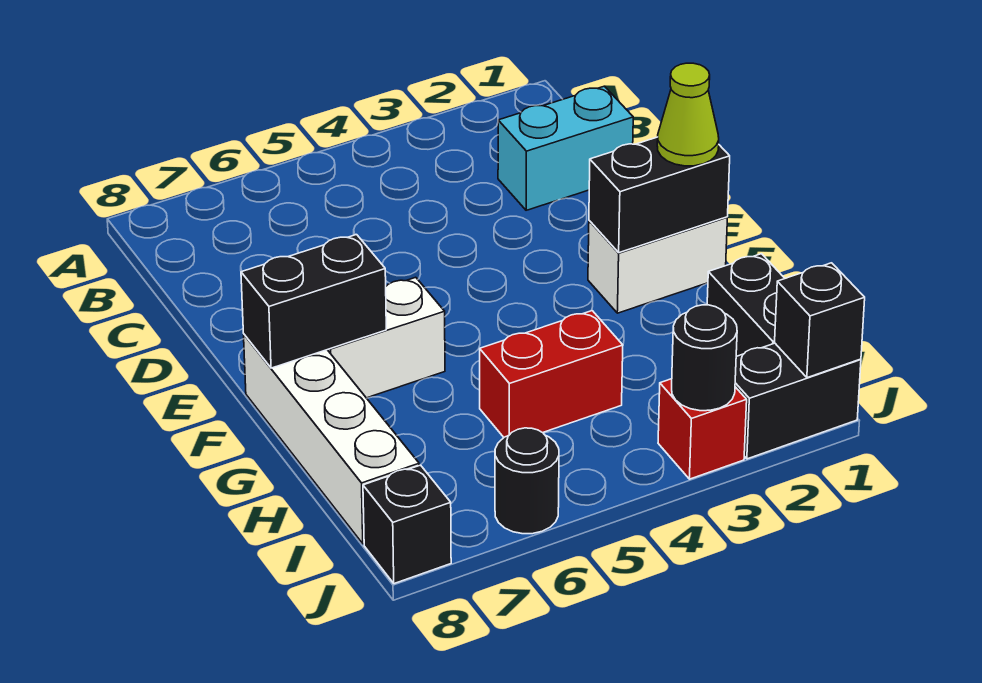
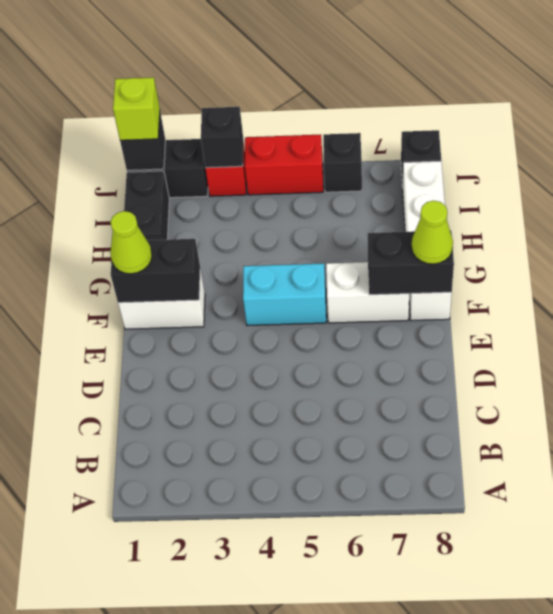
cyan brick C1:C2 level 1 -> cyan brick F4:F5 level 1
none -> lime cone F8 level 3
red brick H4:H5 level 1 -> red brick J4:J5 level 1
none -> lime brick J1 level 3
black round brick J3 level 2 -> black brick J3 level 2
black round brick J6 level 1 -> black brick J6 level 1

